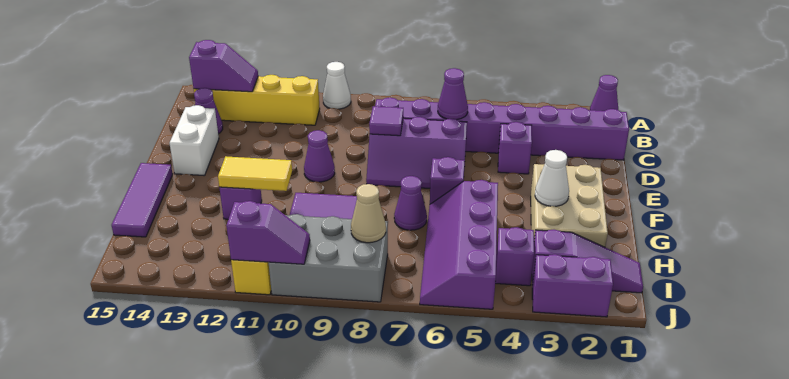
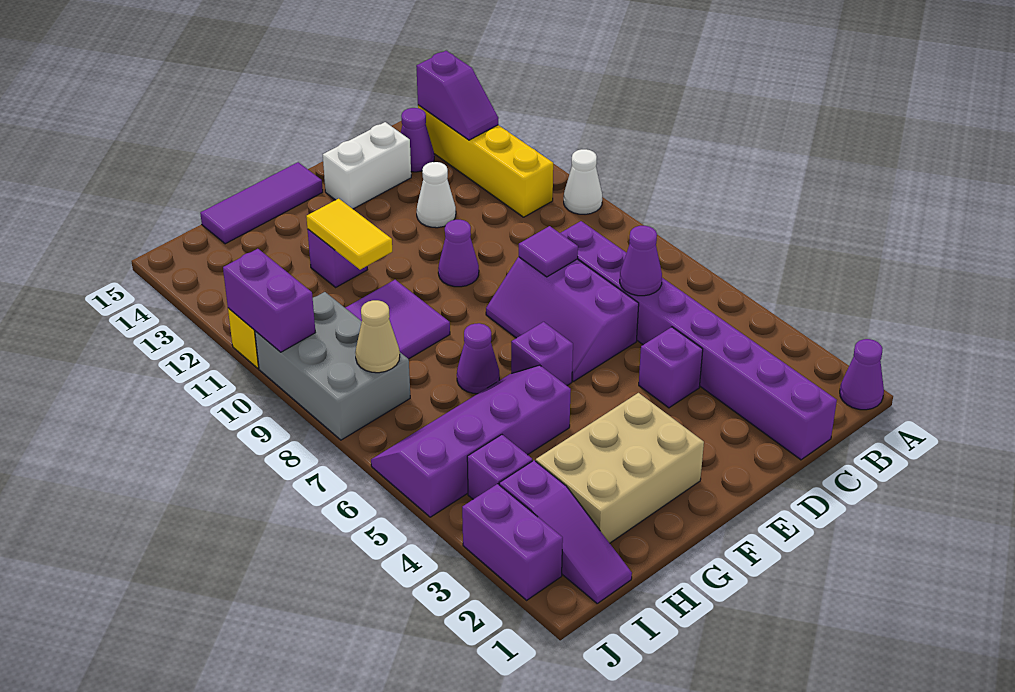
white cone G3 level 2 -> white cone D12 level 1
purple slope J10:J11 level 2 top 11 -> purple brick J10:J11 level 2

